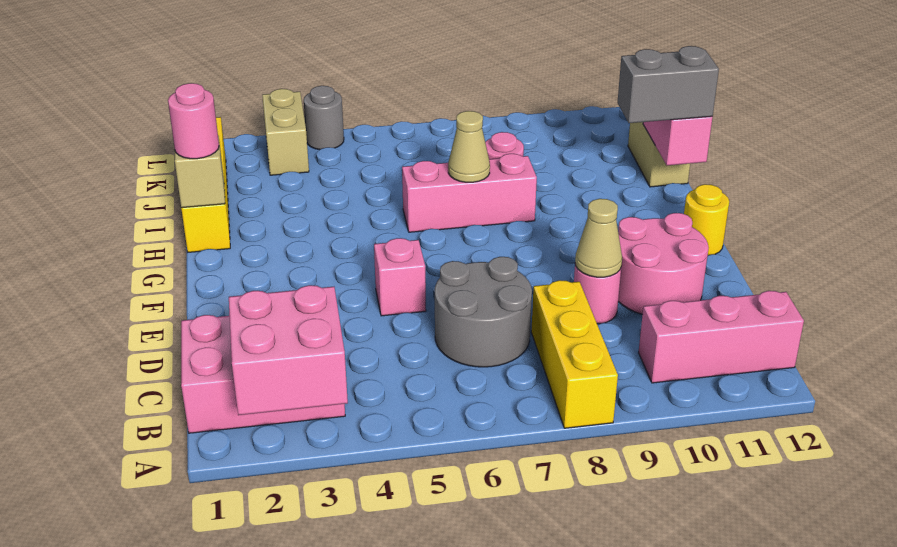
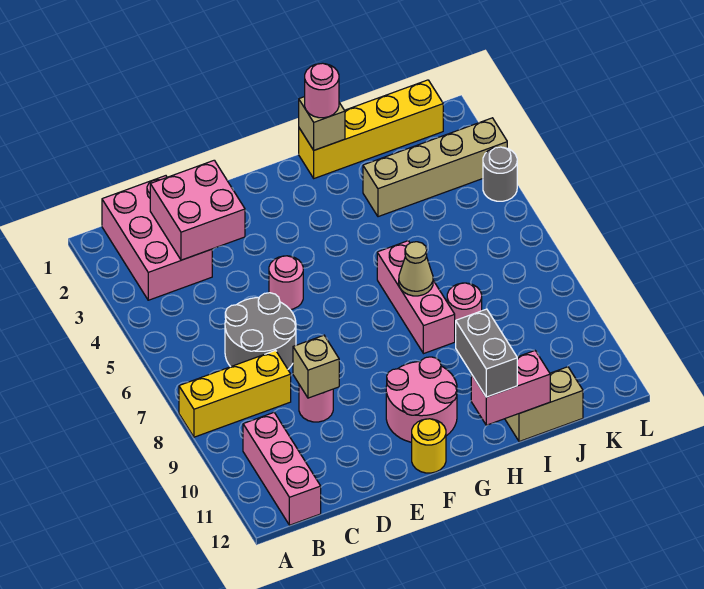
pink brick A2:B3 level 2 -> pink brick C2:D3 level 2
tan cone D9 level 2 -> tan brick D9 level 2
pink round brick D10:E11 level 1 -> pink round brick F10:G11 level 1
pink brick E5 level 1 -> pink round brick E5 level 1
tan brick K3:L3 level 1 -> tan brick I3:L3 level 1

